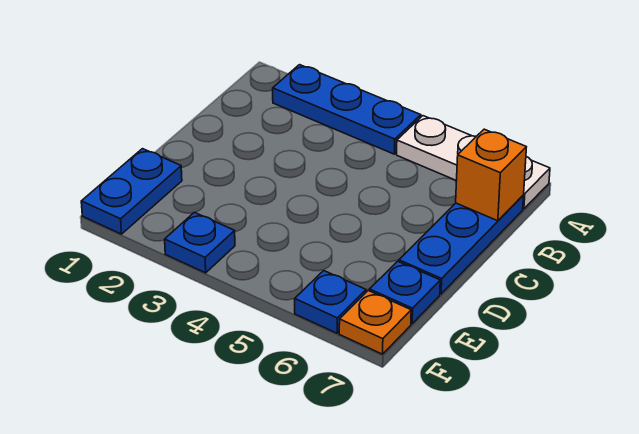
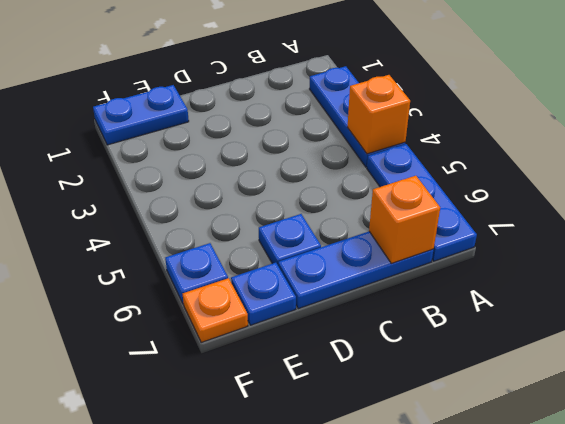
none -> orange brick A4 level 2
white plate A5:A7 level 1 -> blue plate A5:A7 level 1
blue plate F3 level 1 -> blue plate D6 level 1

